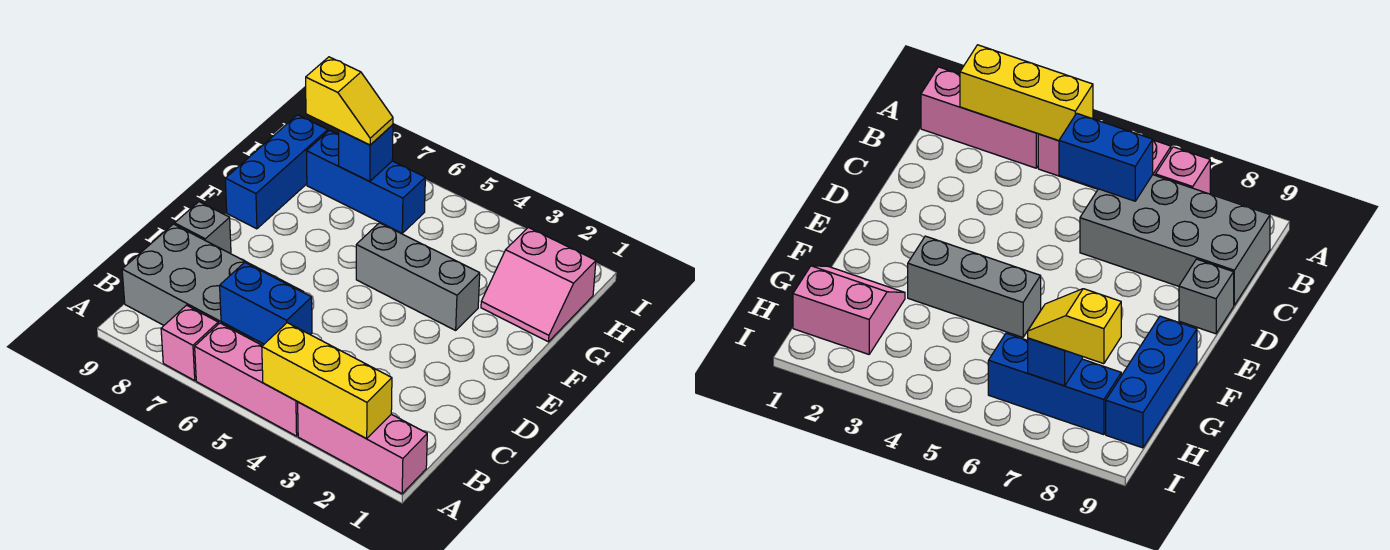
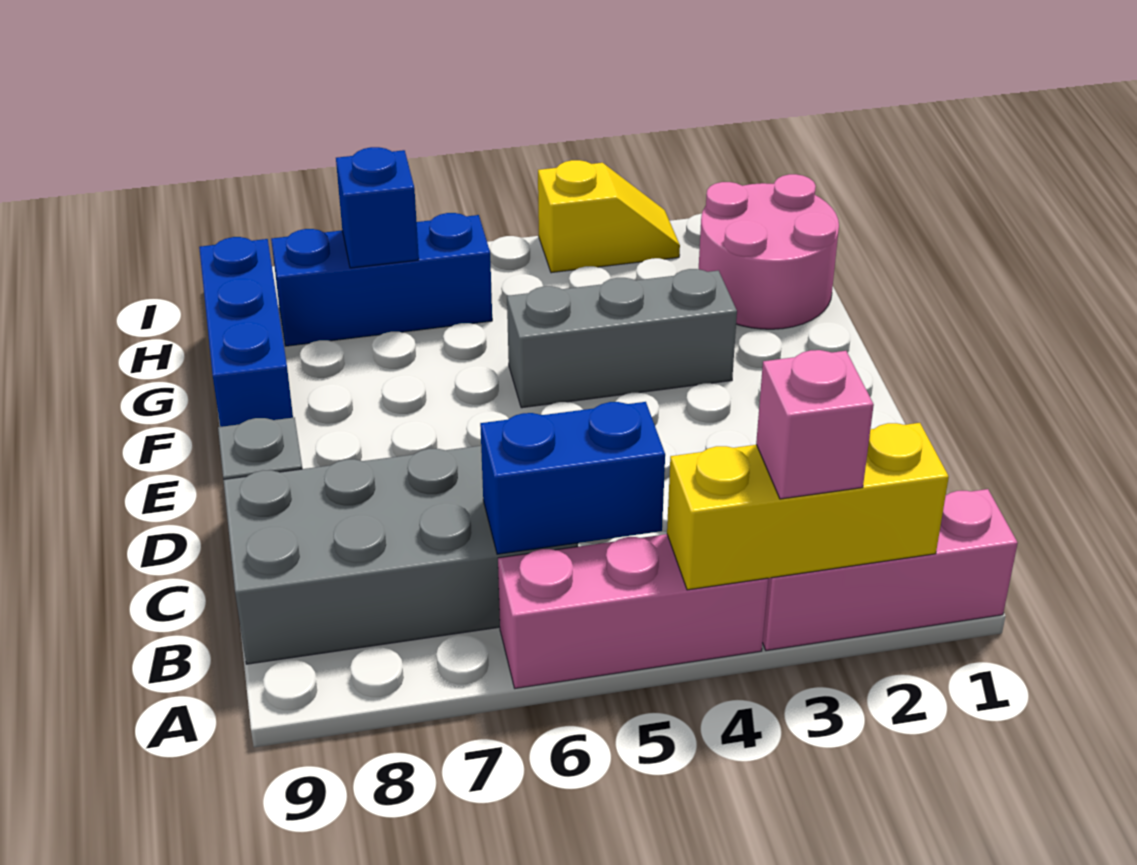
pink brick A7 level 1 -> pink brick A3 level 3
pink slope G1:H2 level 1 top H -> pink round brick G1:H2 level 1
yellow slope H7:H8 level 3 top 8 -> yellow slope I3:I4 level 1 top 4

